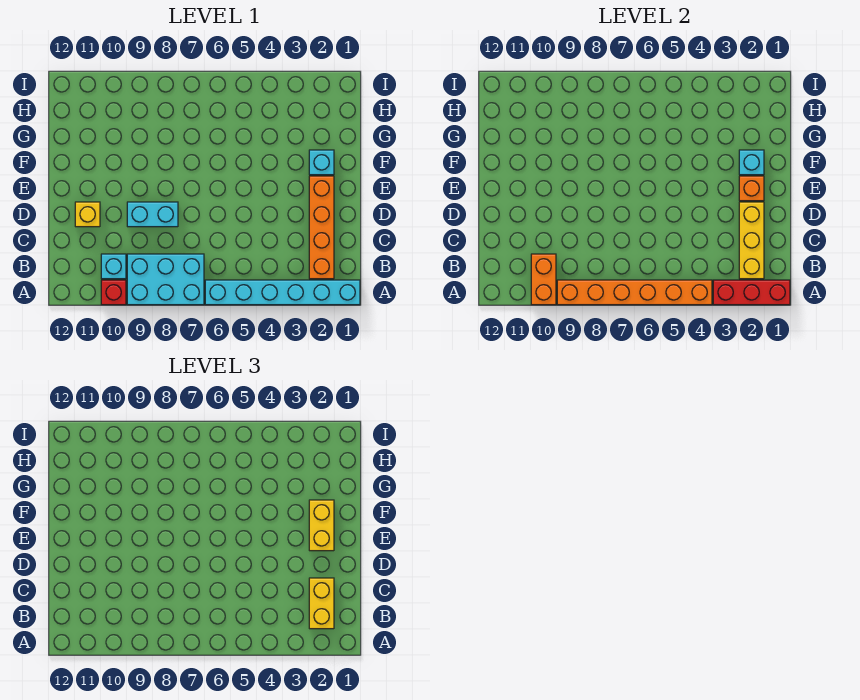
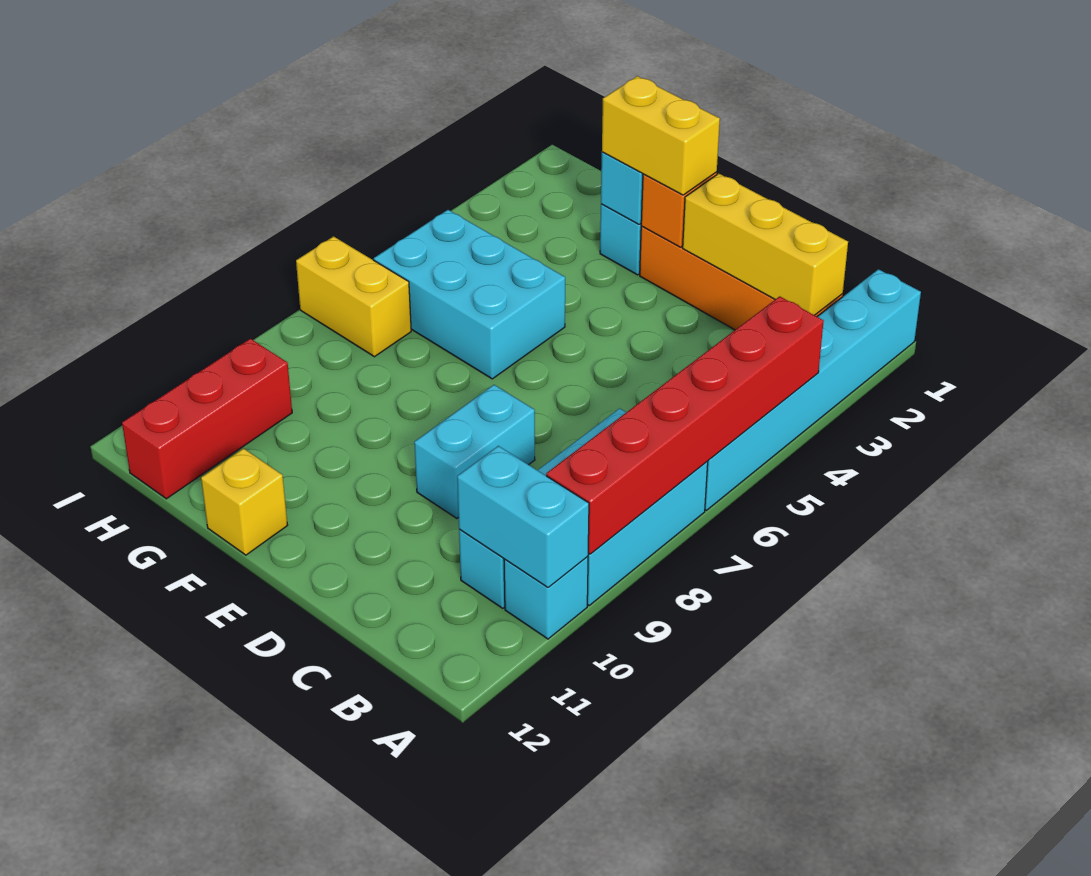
red brick A1:A3 level 2 -> red brick H10:H12 level 1
orange brick A4:A9 level 2 -> red brick A4:A9 level 2
red brick A10 level 1 -> cyan brick A10 level 1
orange brick A10:B10 level 2 -> cyan brick A10:B10 level 2
yellow brick B2:C2 level 3 -> yellow brick H7:I7 level 1
yellow brick D11 level 1 -> yellow brick F12 level 1
none -> cyan brick F5:H6 level 1

